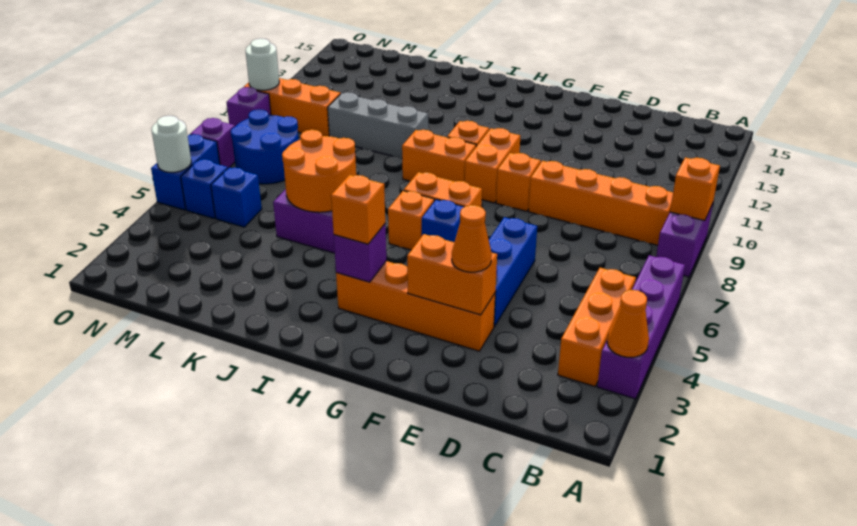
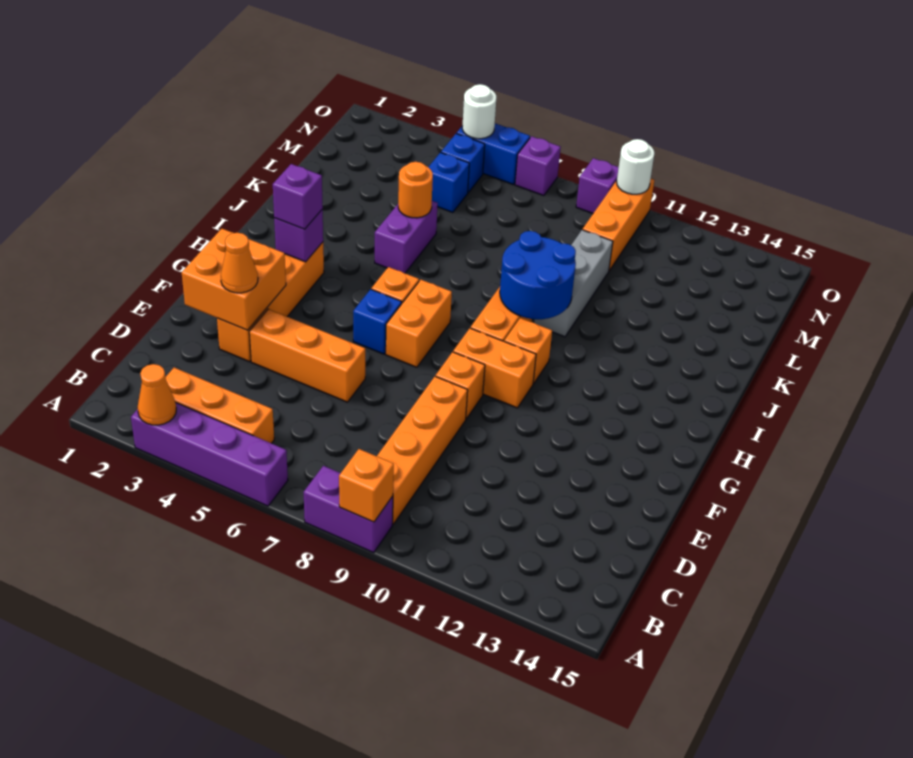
orange brick E3:F3 level 2 -> orange brick E2:F3 level 2
blue brick E4:E6 level 1 -> orange brick E4:E6 level 1
orange brick H3 level 3 -> purple brick H3 level 3
orange round brick J5:K6 level 2 -> orange round brick K5 level 2
blue round brick M7:N8 level 1 -> blue round brick I9:J10 level 2

